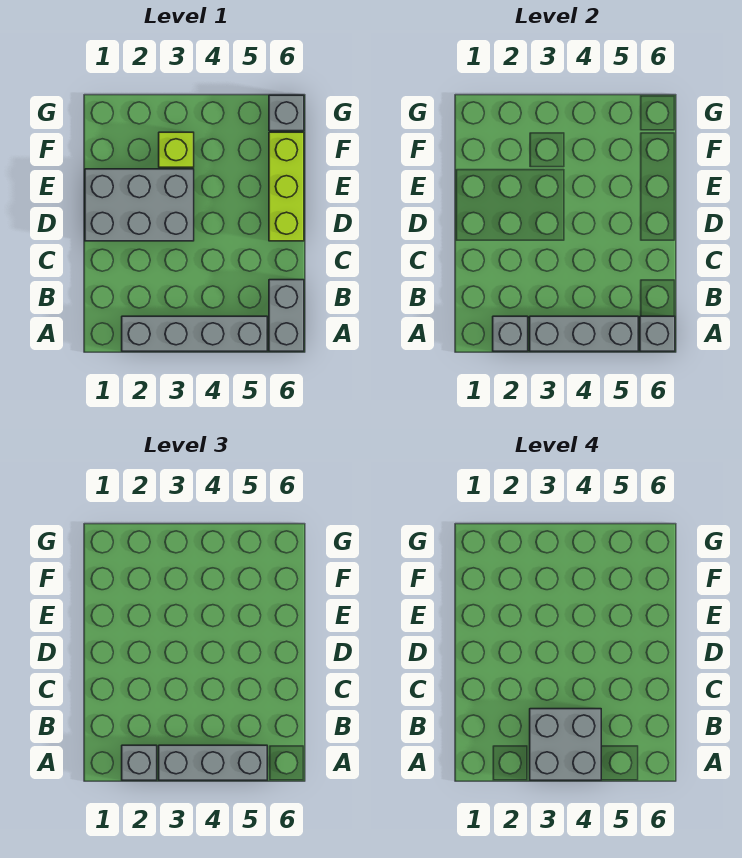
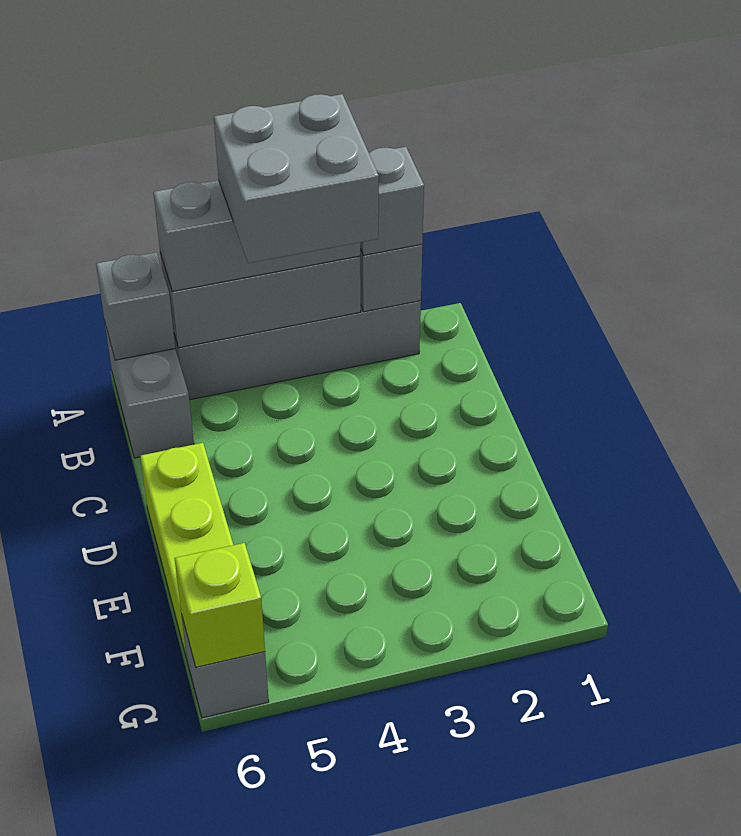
grey brick D1:E3 level 1 -> none
lime brick F3 level 1 -> lime brick G6 level 2

